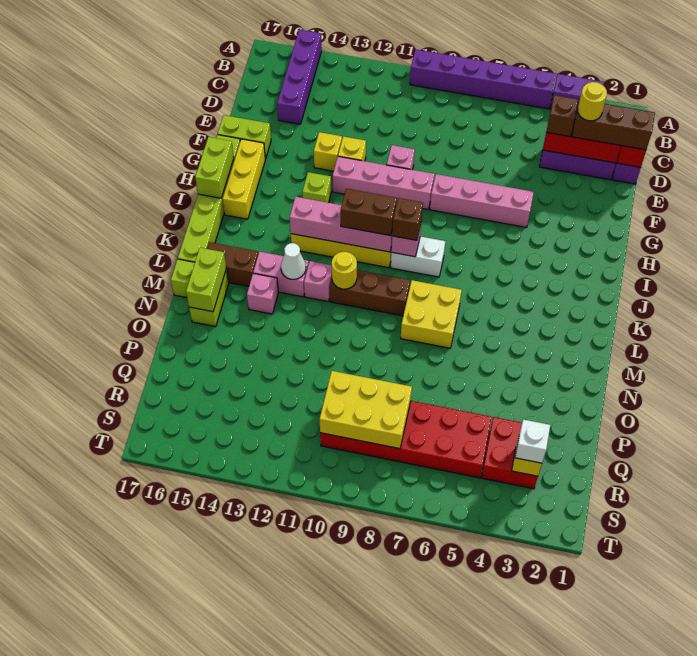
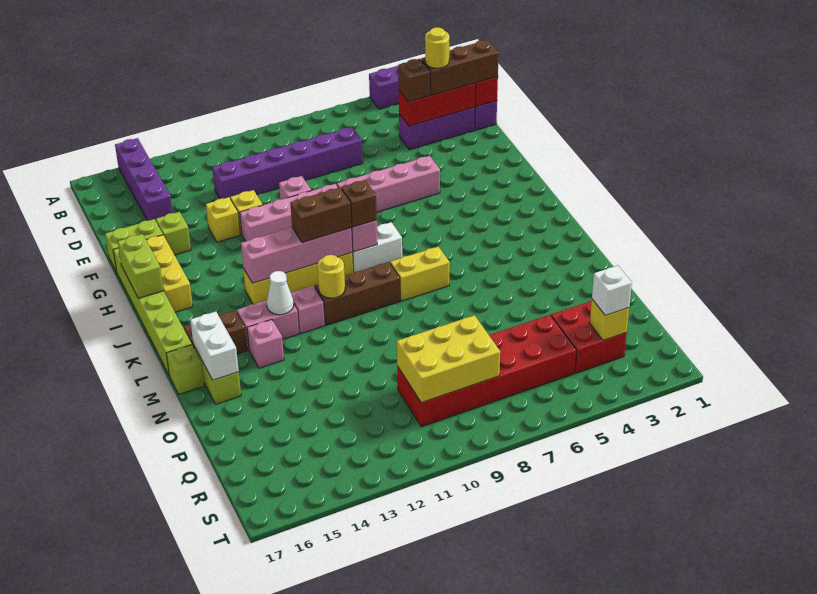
purple brick A5:A10 level 1 -> purple brick D7:D12 level 1
lime brick H13 level 1 -> lime brick F15 level 1
yellow brick L7:M8 level 1 -> yellow brick L7:L8 level 1
lime brick M16:N16 level 2 -> white brick M16:N16 level 2

